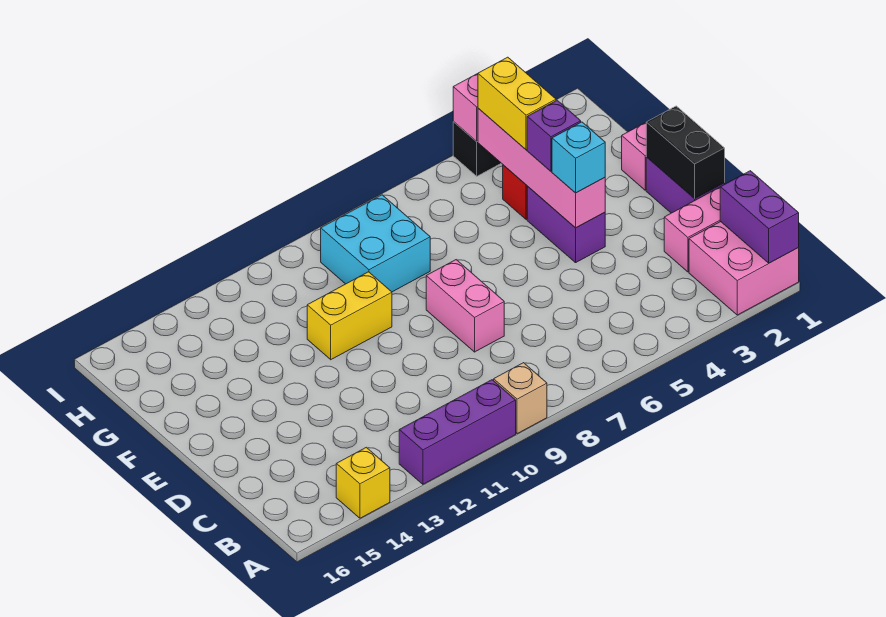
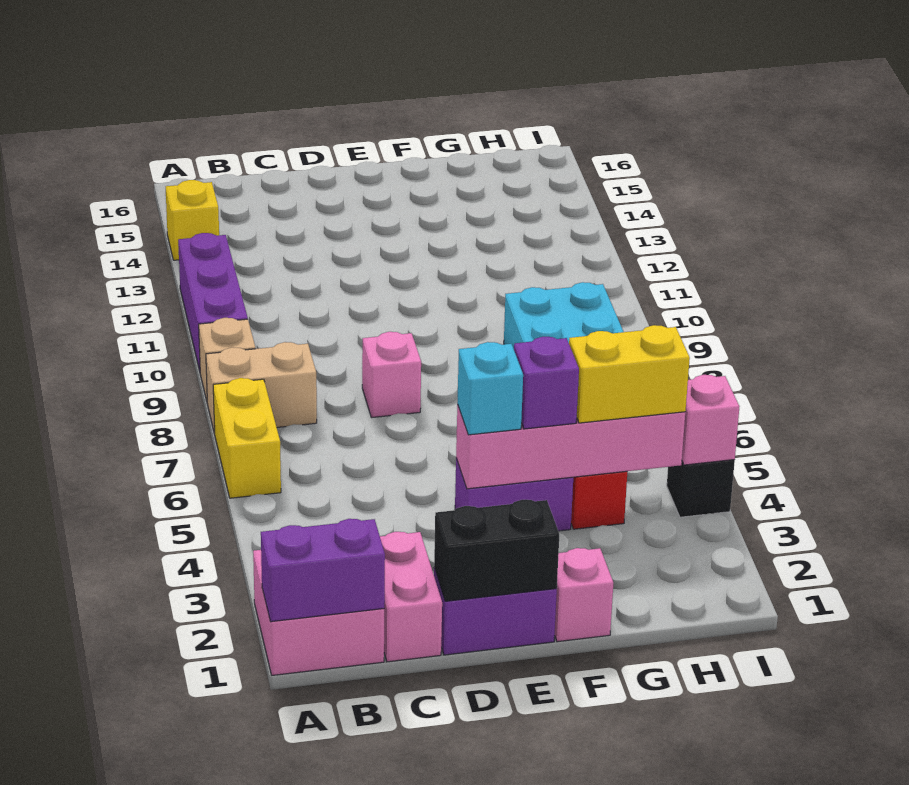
none -> tan brick A8:B8 level 1
pink brick D8:E8 level 1 -> pink brick D8 level 1
yellow brick F10:F11 level 1 -> yellow brick A6:A7 level 1

